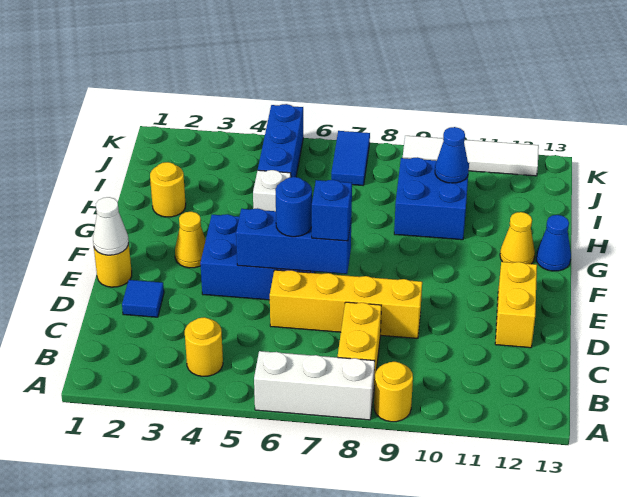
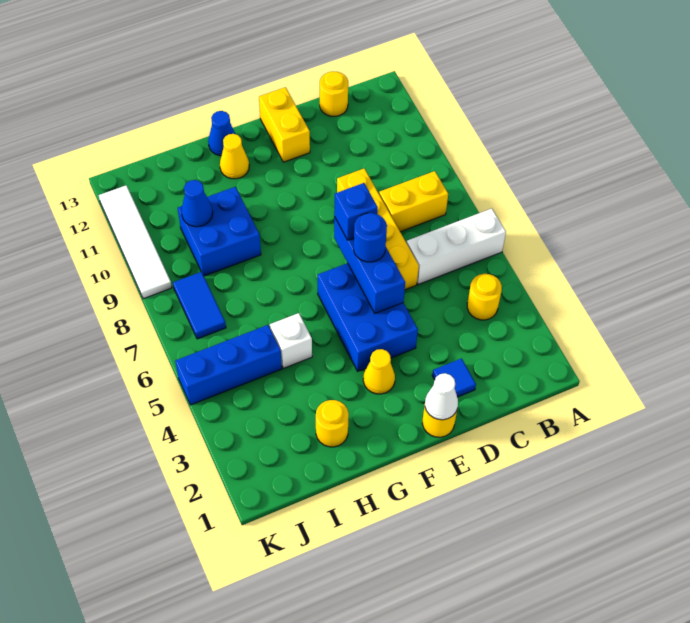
white brick A6:A8 level 1 -> white brick A6:C6 level 1
yellow round brick A9 level 1 -> yellow round brick C13 level 1
yellow brick D12:E12 level 1 -> yellow brick E12:E13 level 1
blue tile J7:K7 level 1 -> blue tile J7:J8 level 1

